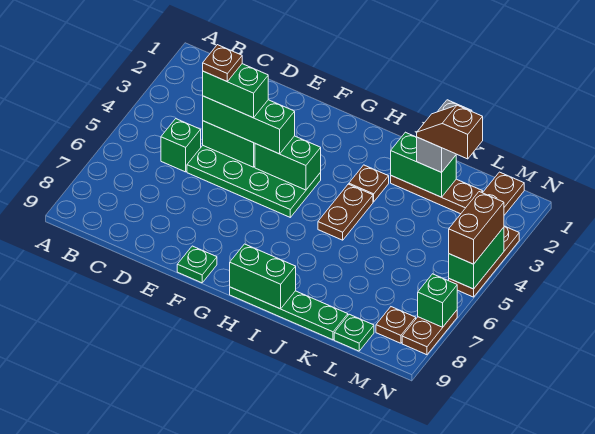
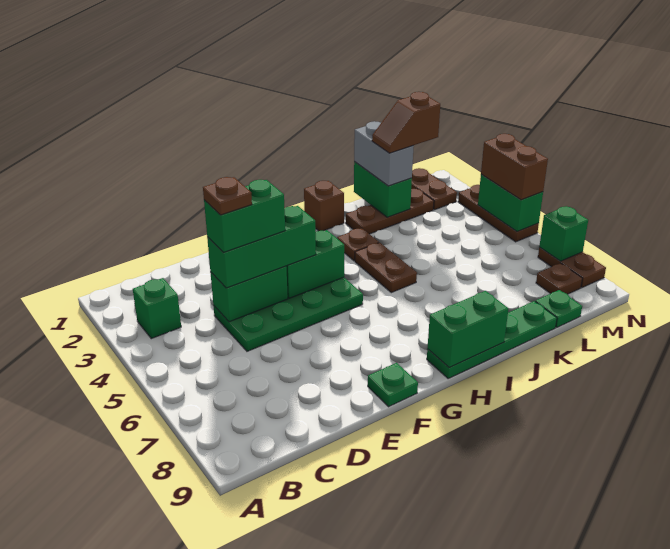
green brick C5 level 1 -> green brick B3 level 1
none -> brown brick I1 level 1
green brick J2:K2 level 2 -> green brick K1:K2 level 2

